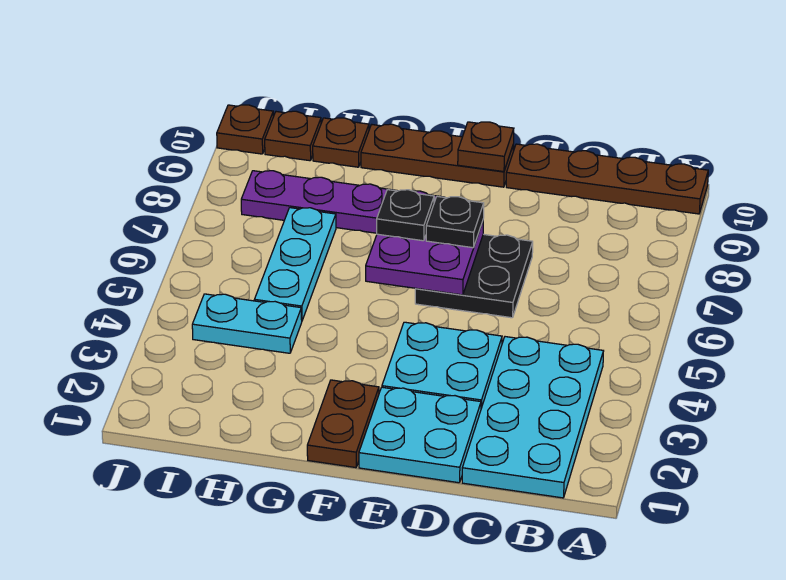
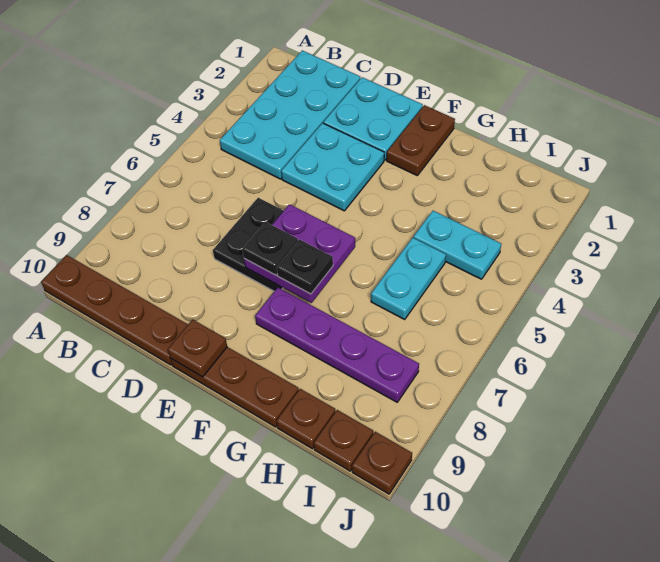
cyan plate H5:H7 level 1 -> cyan plate H5:H6 level 1

